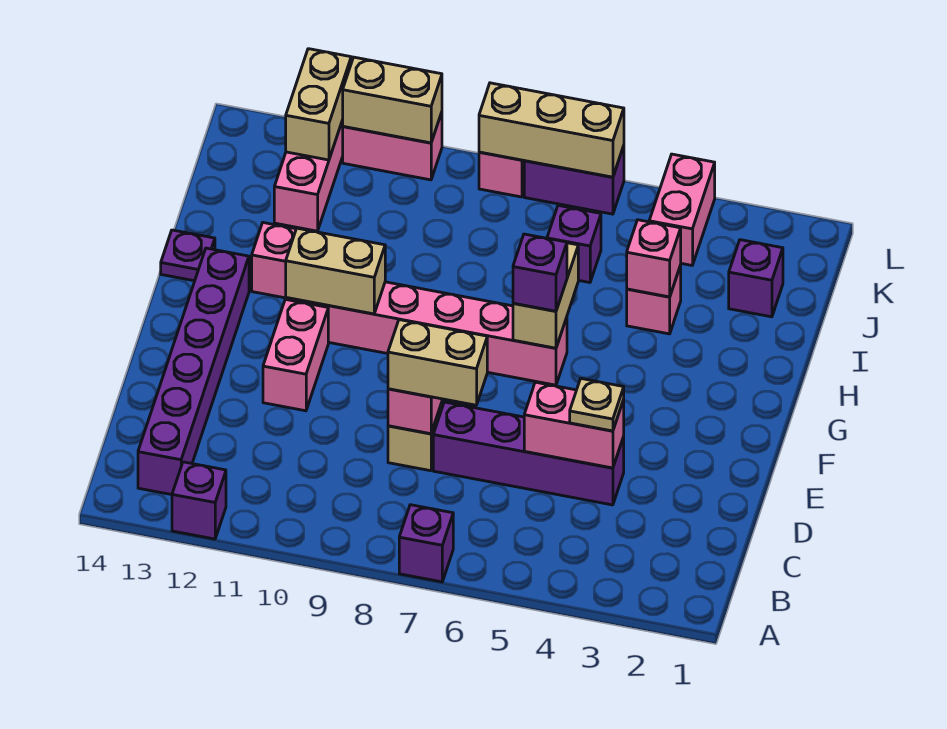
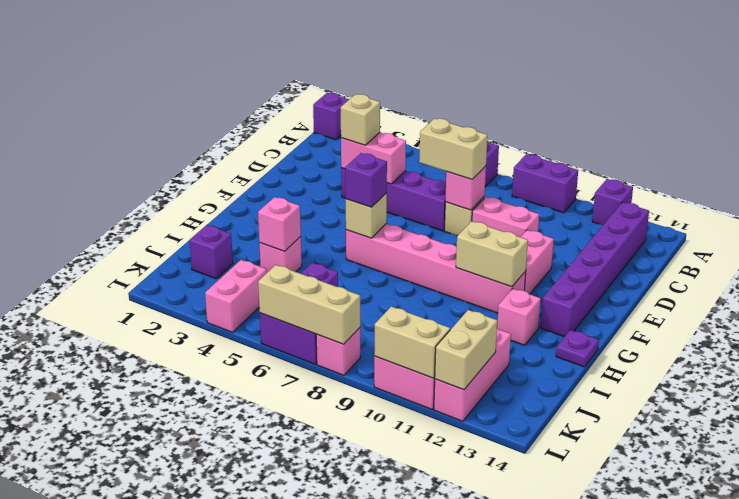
none -> purple brick A1 level 1
none -> purple brick A9:A10 level 1
tan plate D4 level 3 -> tan brick D4 level 3
none -> pink brick D9:D10 level 1
tan brick G6:H6 level 2 -> tan brick G6 level 2

